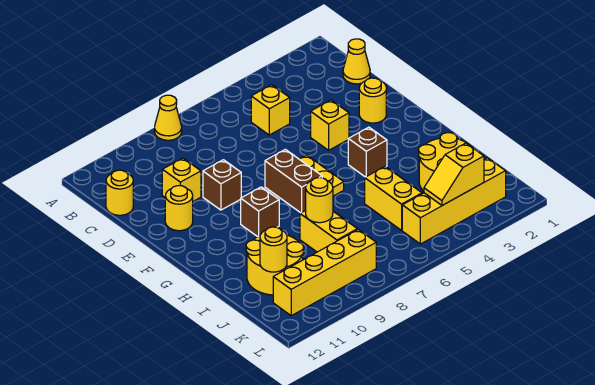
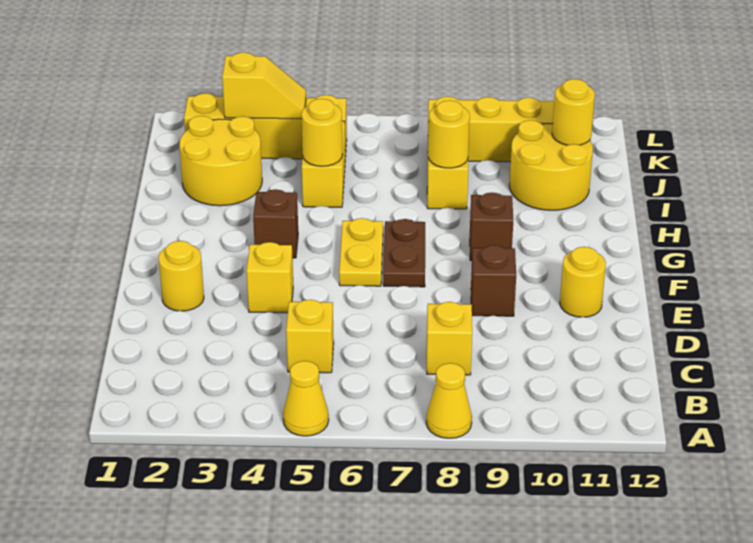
yellow cone C1 level 1 -> yellow cone A5 level 1
yellow round brick C12 level 1 -> yellow round brick I5 level 2
yellow brick D10 level 1 -> yellow brick C8 level 1
brown brick F7:G7 level 1 -> brown plate F7:G7 level 1

